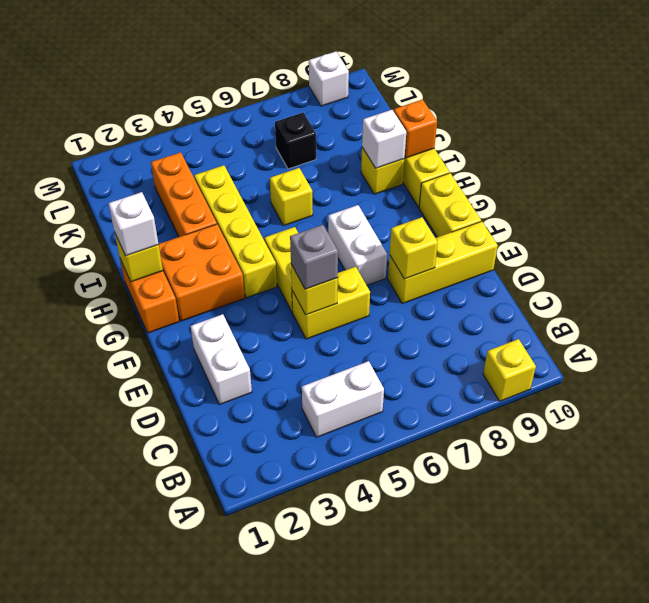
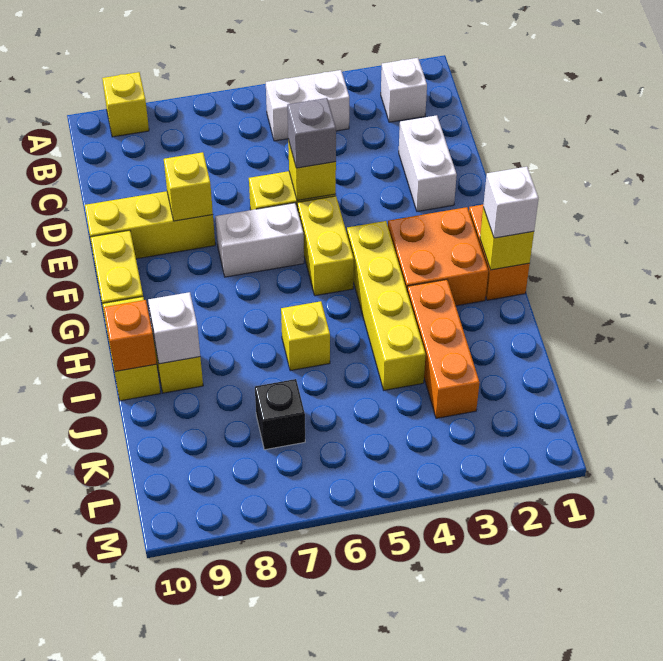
white brick F7:G7 level 1 -> white brick F6:F7 level 1
white brick M9 level 1 -> white brick B2 level 1

